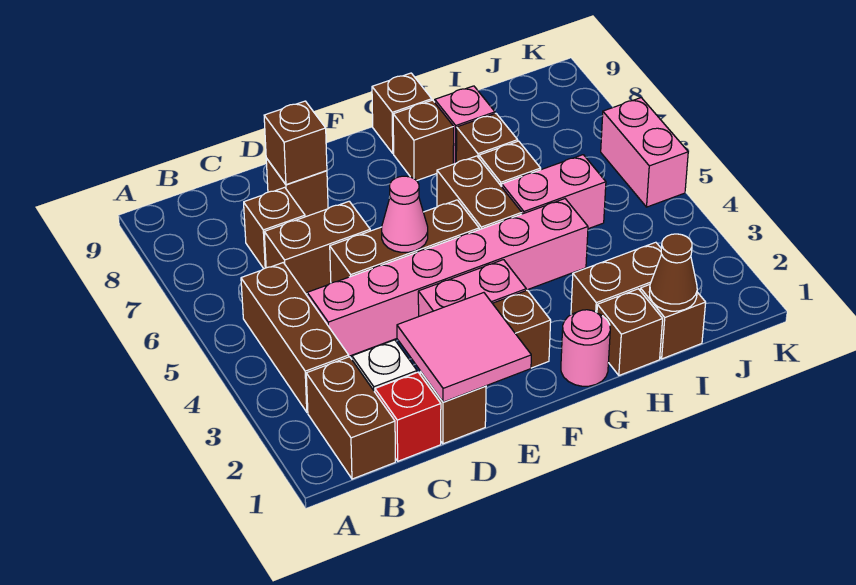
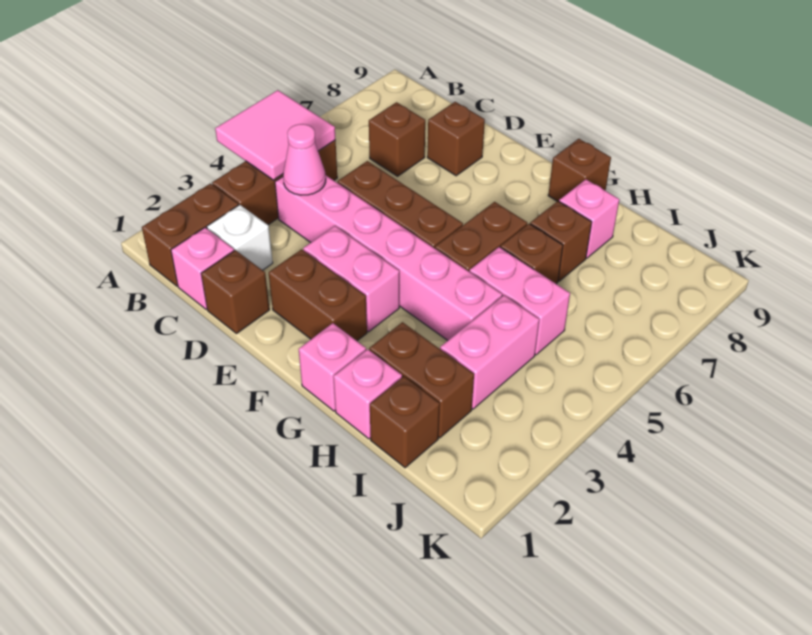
red brick C1 level 1 -> pink brick C1 level 1
brown brick C6:D6 level 1 -> none
pink tile D1:E2 level 2 -> pink tile A4:B5 level 2
brown brick D8 level 2 -> none
pink cone E5 level 2 -> pink cone C4 level 2
pink round brick G1 level 1 -> pink brick G1 level 1
brown brick G8 level 1 -> none
brown brick H1 level 1 -> pink brick H1 level 1
brown cone I1 level 2 -> none
pink brick K5:K6 level 1 -> pink brick I3:I4 level 1

